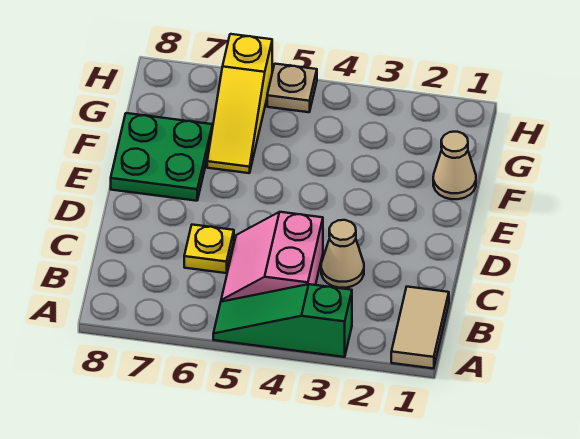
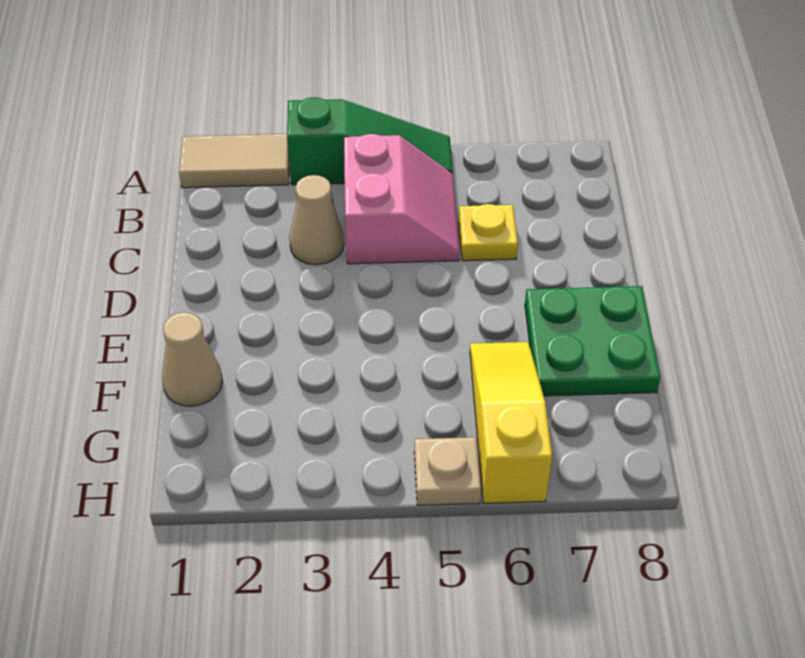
tan tile A1:B1 level 1 -> tan tile A1:A2 level 1

